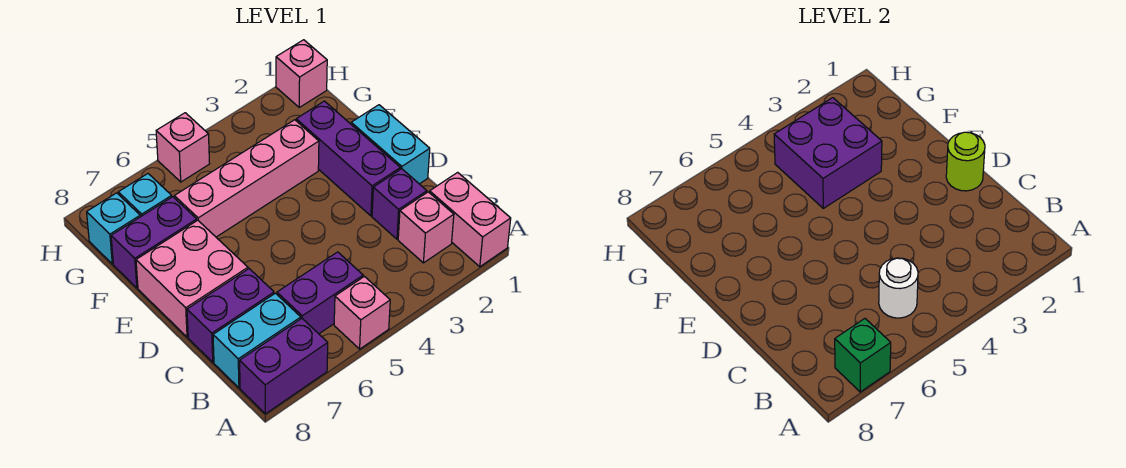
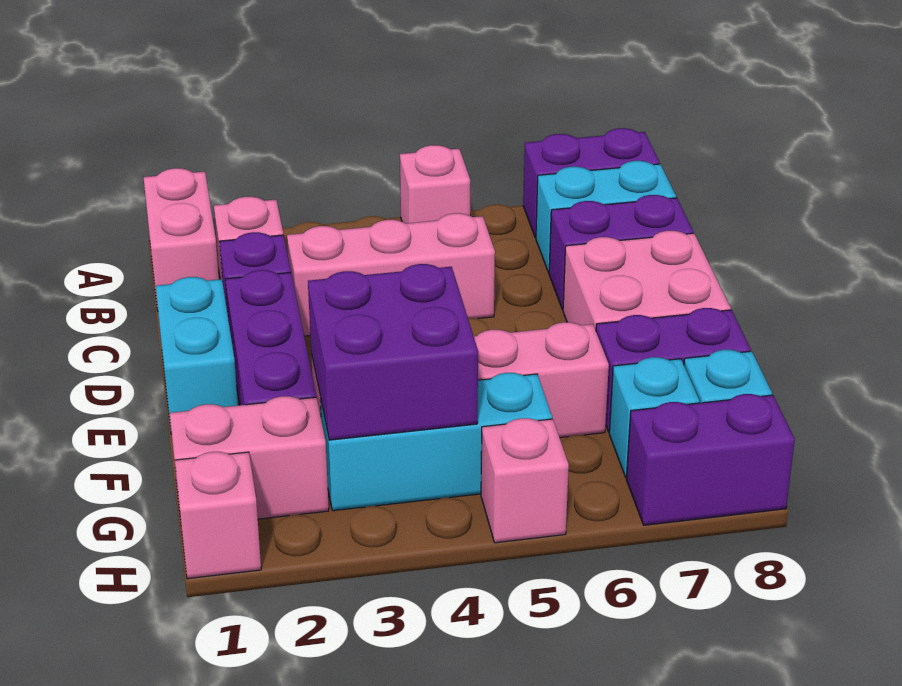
green brick A7 level 2 -> none
purple brick B5:B6 level 1 -> purple brick H7:H8 level 1
white round brick B5 level 2 -> none
none -> pink brick C3:C5 level 1
lime round brick D1 level 2 -> none
none -> pink brick G1:G2 level 1
none -> cyan brick G3:G5 level 1

